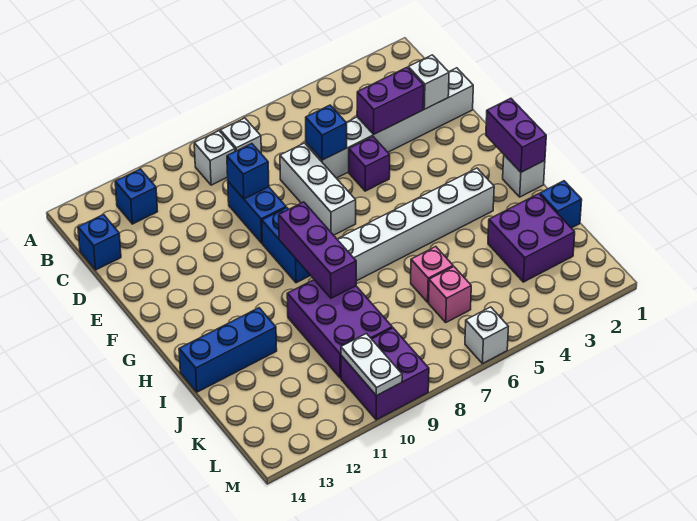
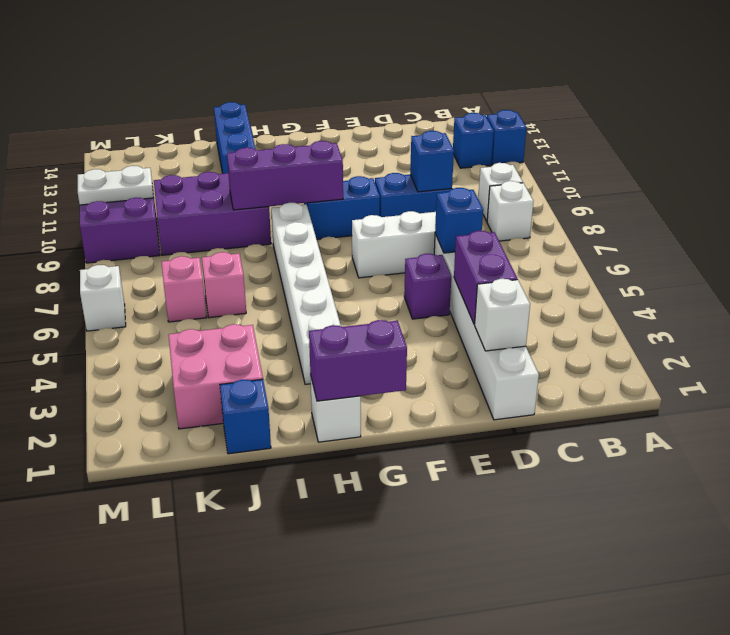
blue brick C14 level 1 -> blue brick A12 level 1
purple brick J2:K3 level 1 -> pink brick J2:K3 level 1

